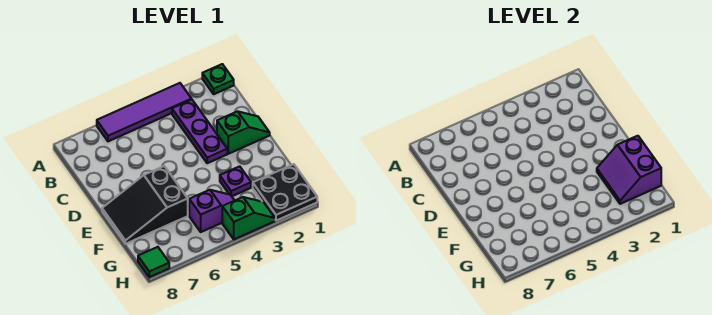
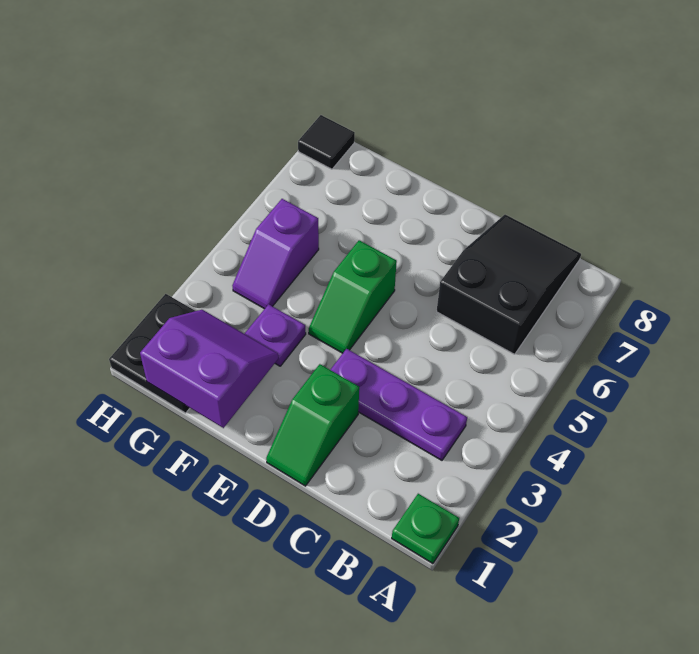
purple tile A3:A6 level 1 -> none
black slope E6:F8 level 1 top 6 -> black slope B6:C8 level 1 top 6
green slope H3:H4 level 1 top 4 -> green slope E4:E5 level 1 top 5
green tile H8 level 1 -> black tile H8 level 1

